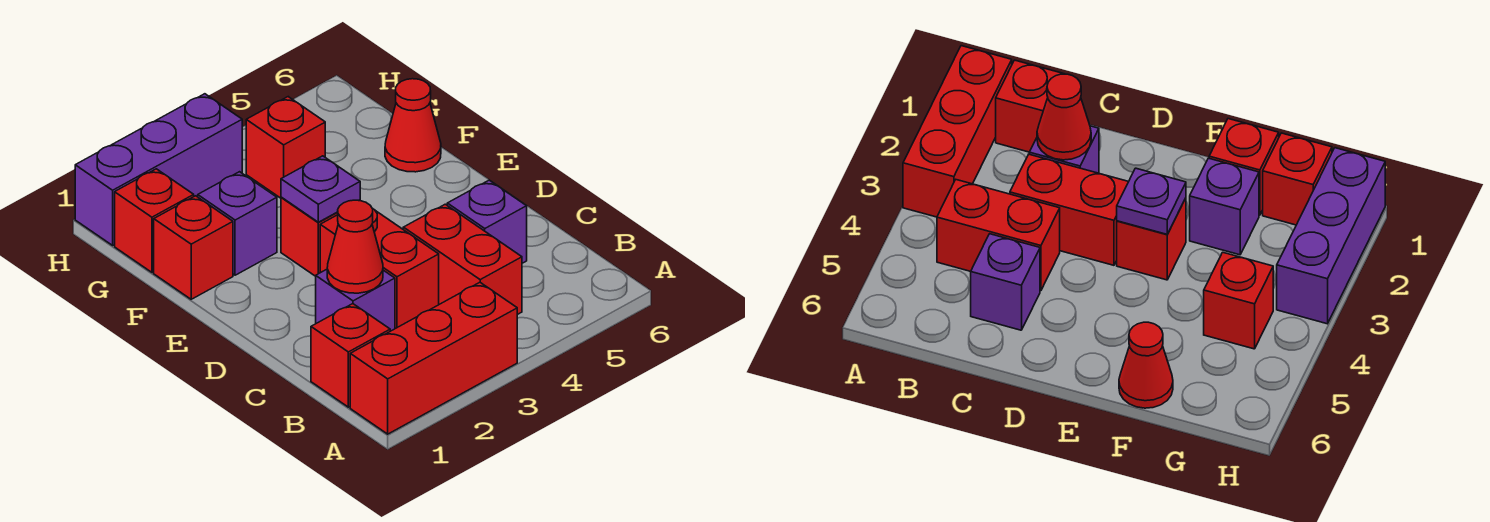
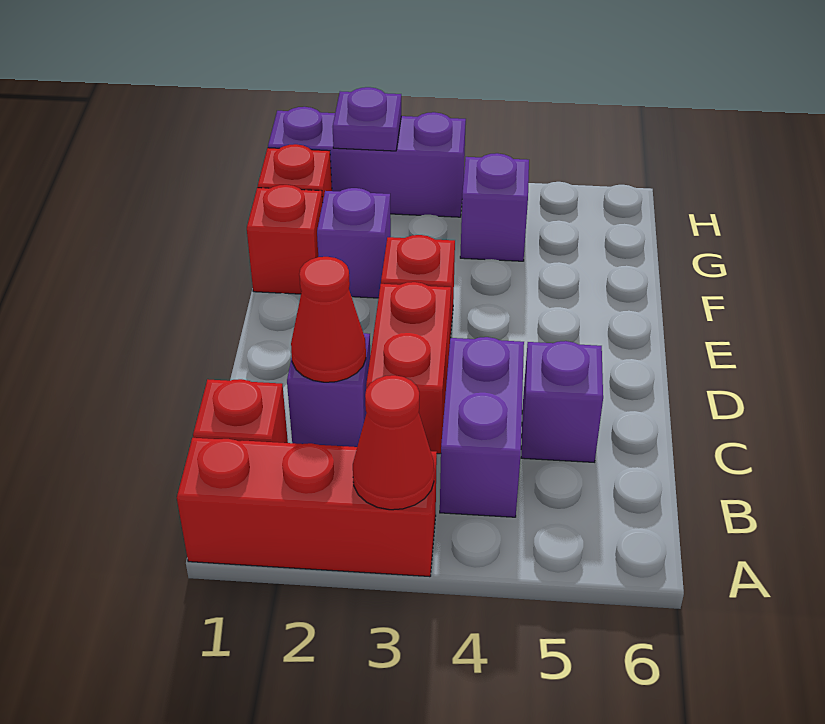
red brick B4:C4 level 1 -> purple brick B4:C4 level 1
purple plate E3 level 2 -> purple plate H2 level 2
red cone F6 level 1 -> red cone A3 level 2
red brick G4 level 1 -> purple brick G4 level 1

